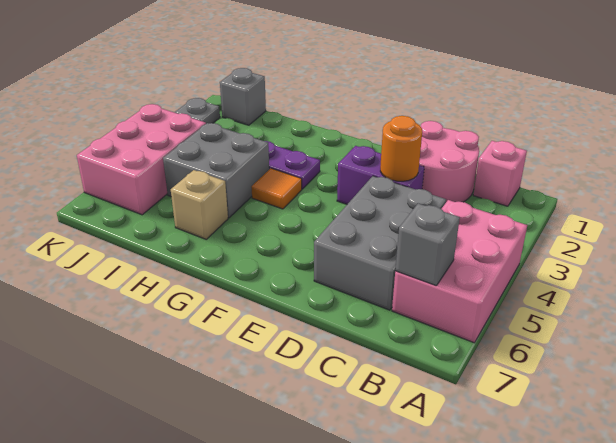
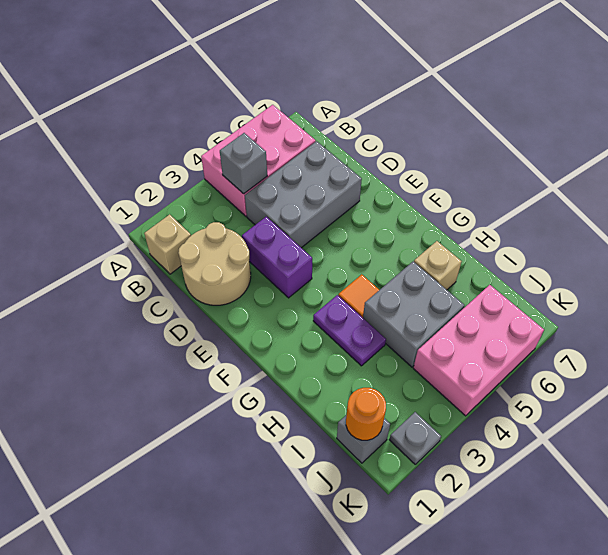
pink brick B1 level 1 -> tan brick B1 level 1
grey brick B6 level 2 -> grey brick B4 level 2
pink round brick C1:D2 level 1 -> tan round brick C1:D2 level 1
orange round brick D3 level 2 -> orange round brick J1 level 2

